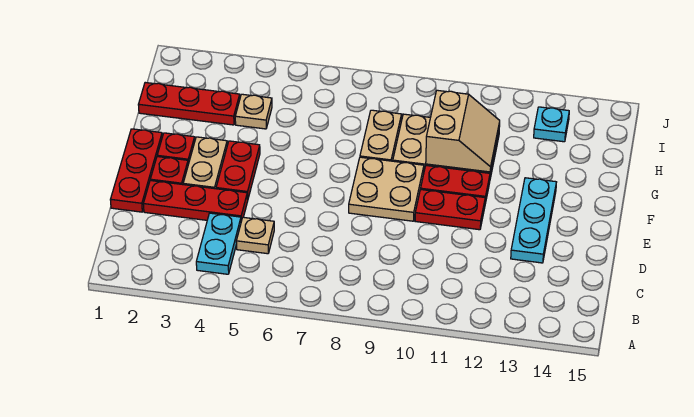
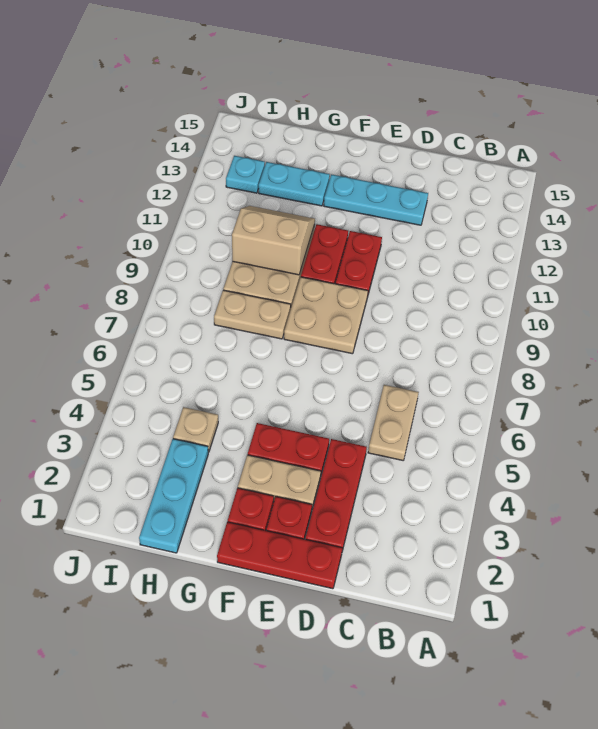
cyan plate B4:C4 level 1 -> cyan plate G13:H13 level 1
tan plate C5 level 1 -> tan plate C5:C6 level 1
red plate H1:H3 level 1 -> cyan plate H1:H3 level 1

